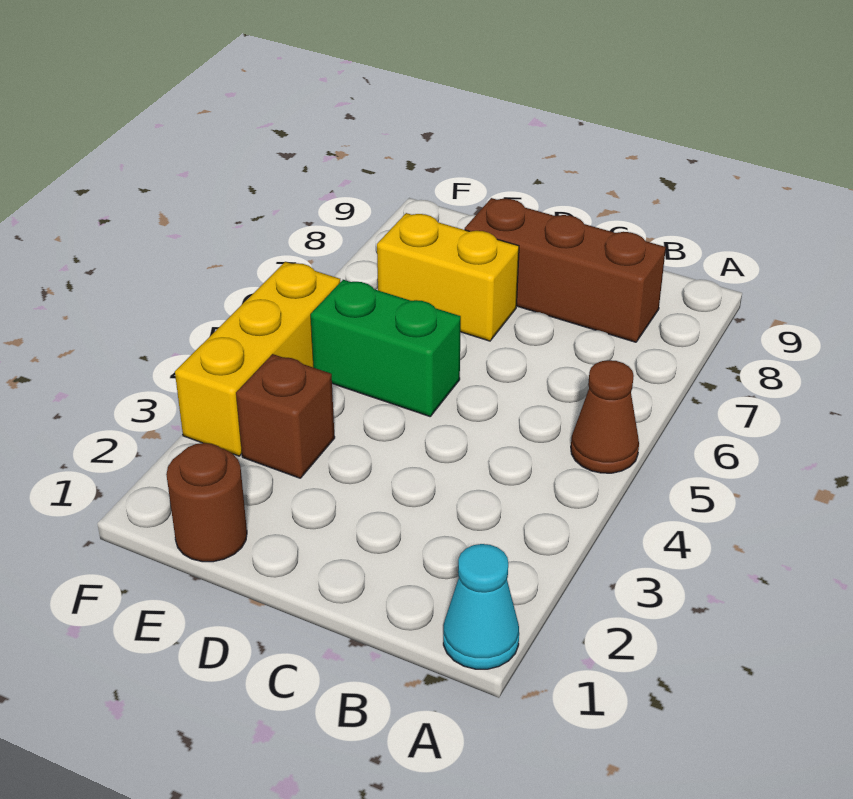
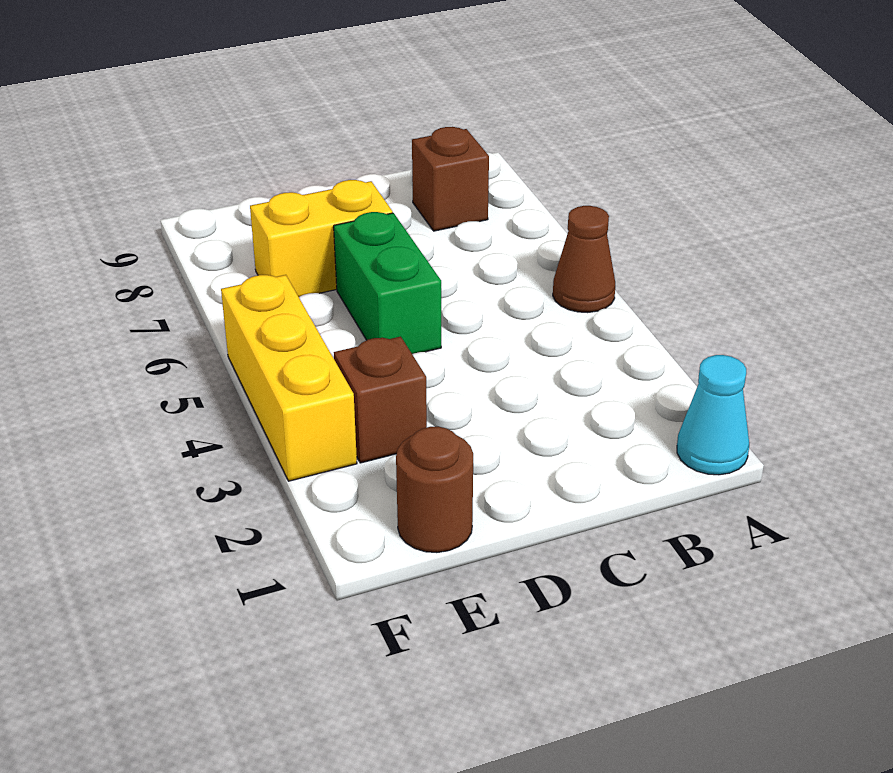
brown brick B8:D8 level 1 -> brown brick B8 level 1
green brick D5:E5 level 1 -> green brick D5:D6 level 1

